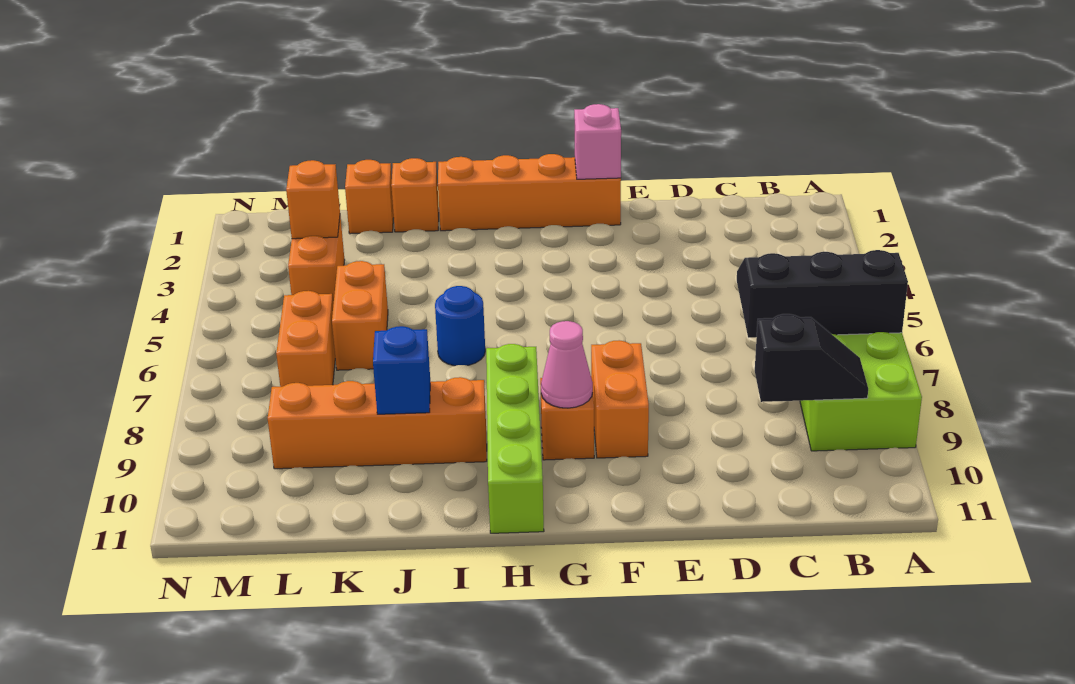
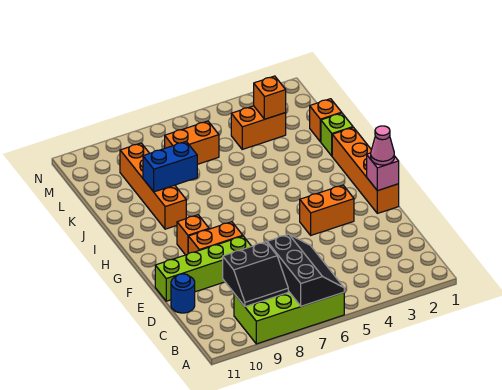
black slope B9:C9 level 2 top C -> black slope B8:C9 level 2 top C
pink cone G9 level 2 -> pink cone F1 level 3
lime brick H8:H11 level 1 -> lime brick E8:E11 level 1
blue round brick I6 level 1 -> blue round brick D11 level 1
orange brick J1 level 1 -> lime brick J1 level 1
blue brick J9 level 2 -> blue brick J8:J9 level 2
orange brick K5:K6 level 1 -> orange brick F3:F4 level 1

